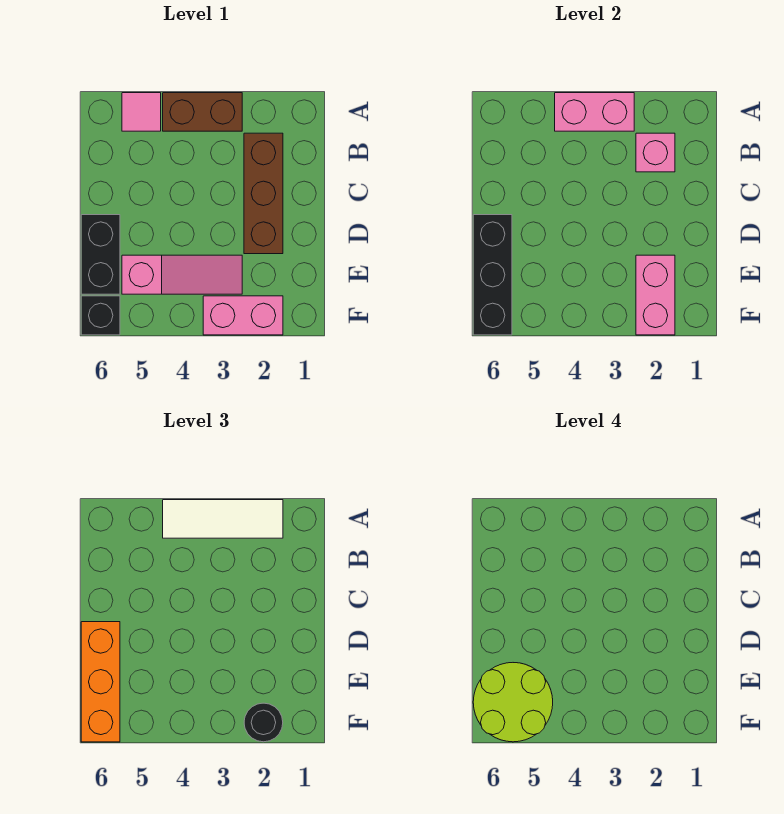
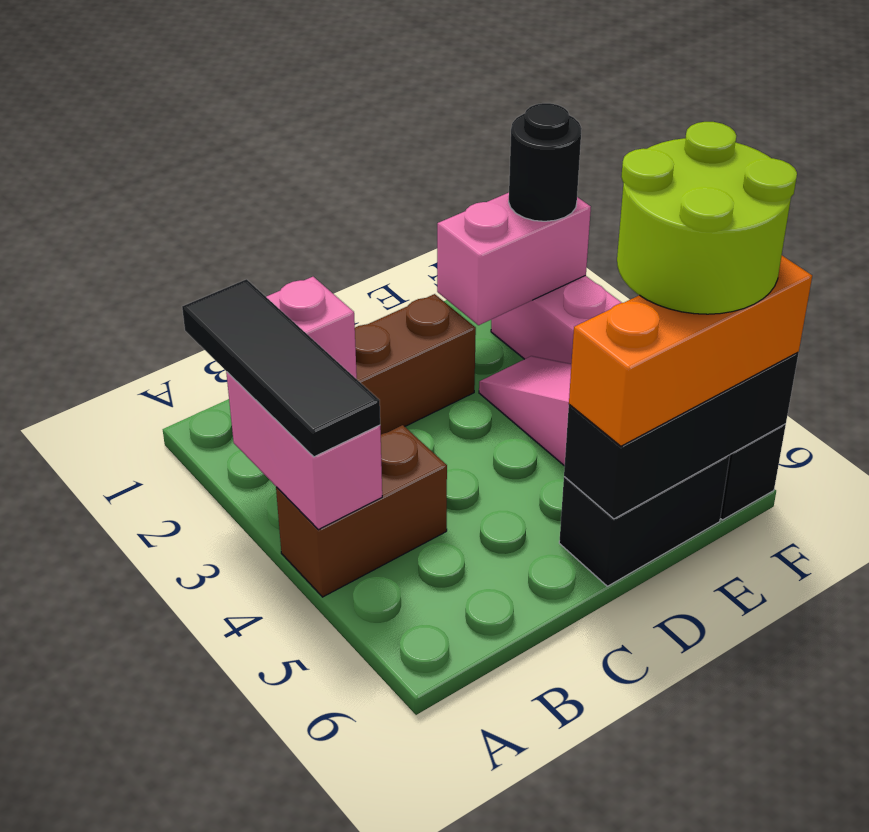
white tile A2:A4 level 3 -> black tile A2:A4 level 3
brown brick A3:A4 level 1 -> brown brick A4:B4 level 1
pink tile A5 level 1 -> none

